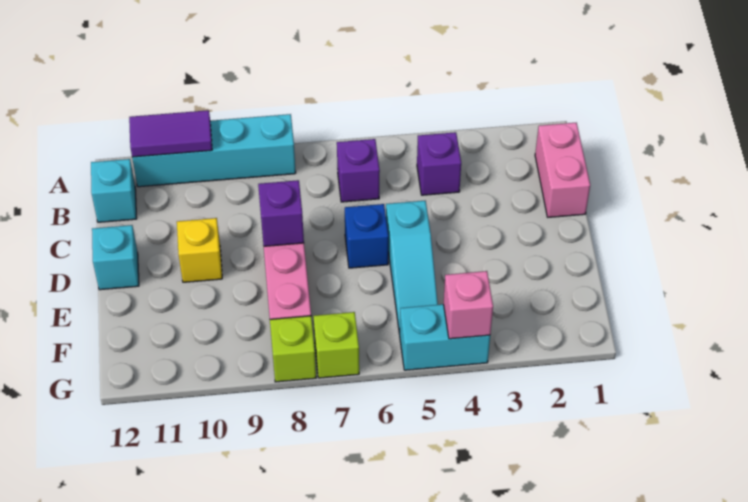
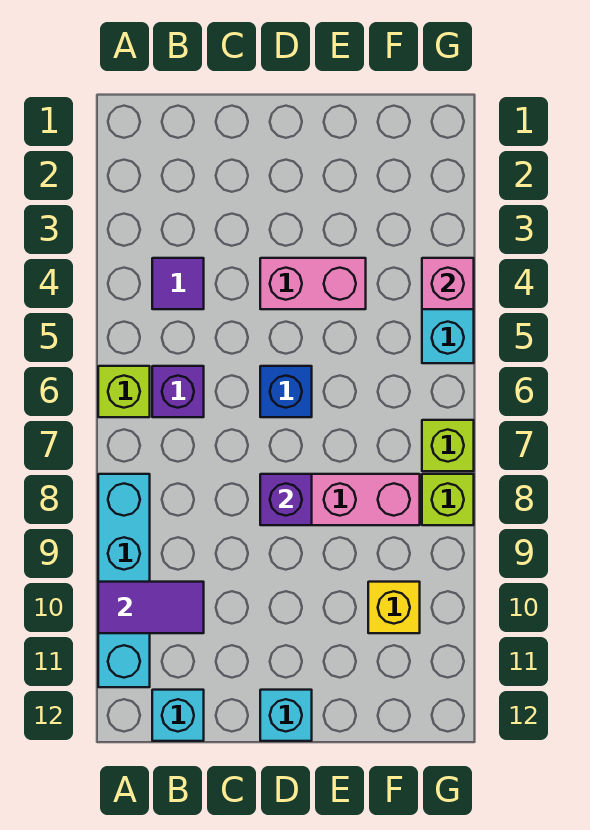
none -> lime brick A6 level 1
purple tile A10:A11 level 2 -> purple tile A10:B10 level 2
pink brick B1:C1 level 1 -> pink brick D4:E4 level 1
purple brick B4 level 1 -> purple tile B4 level 1
cyan slope D5:F5 level 1 top D -> none
yellow brick D10 level 1 -> yellow brick F10 level 1

